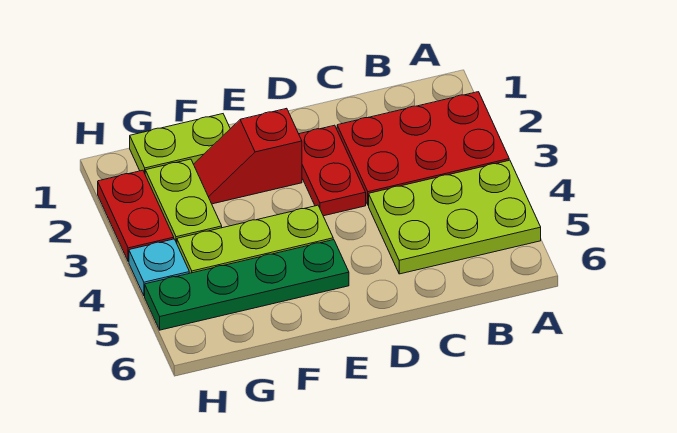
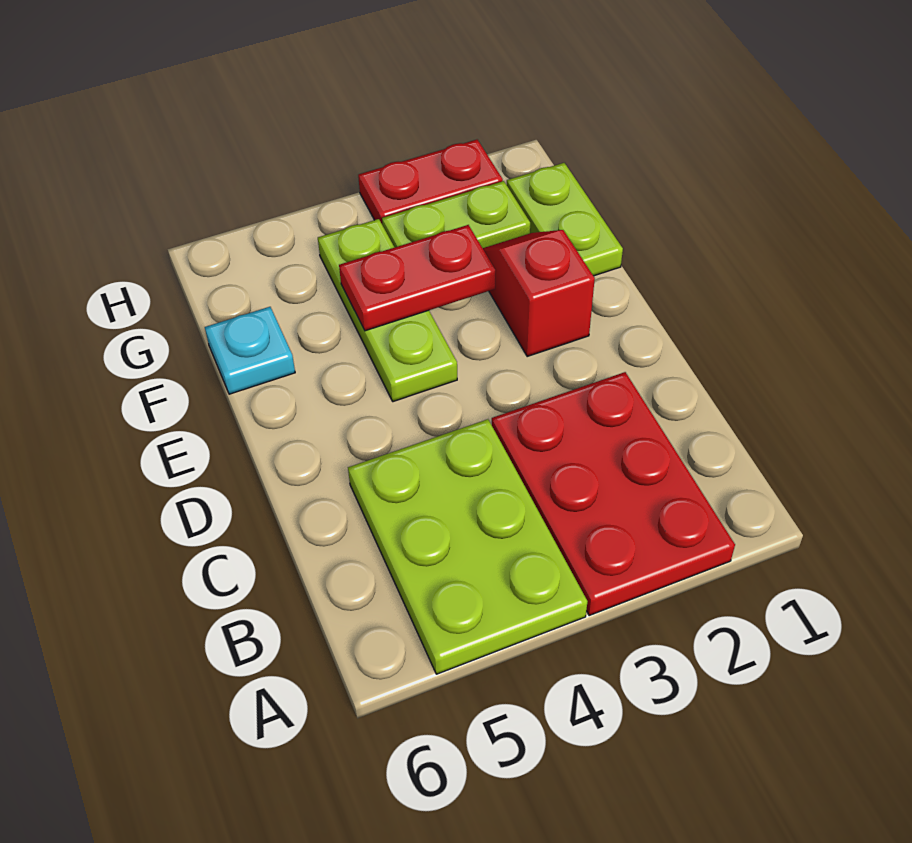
red plate D2:D3 level 1 -> red plate F3:F4 level 2
green plate E5:H5 level 1 -> none
cyan plate H4 level 1 -> cyan plate F6 level 1

